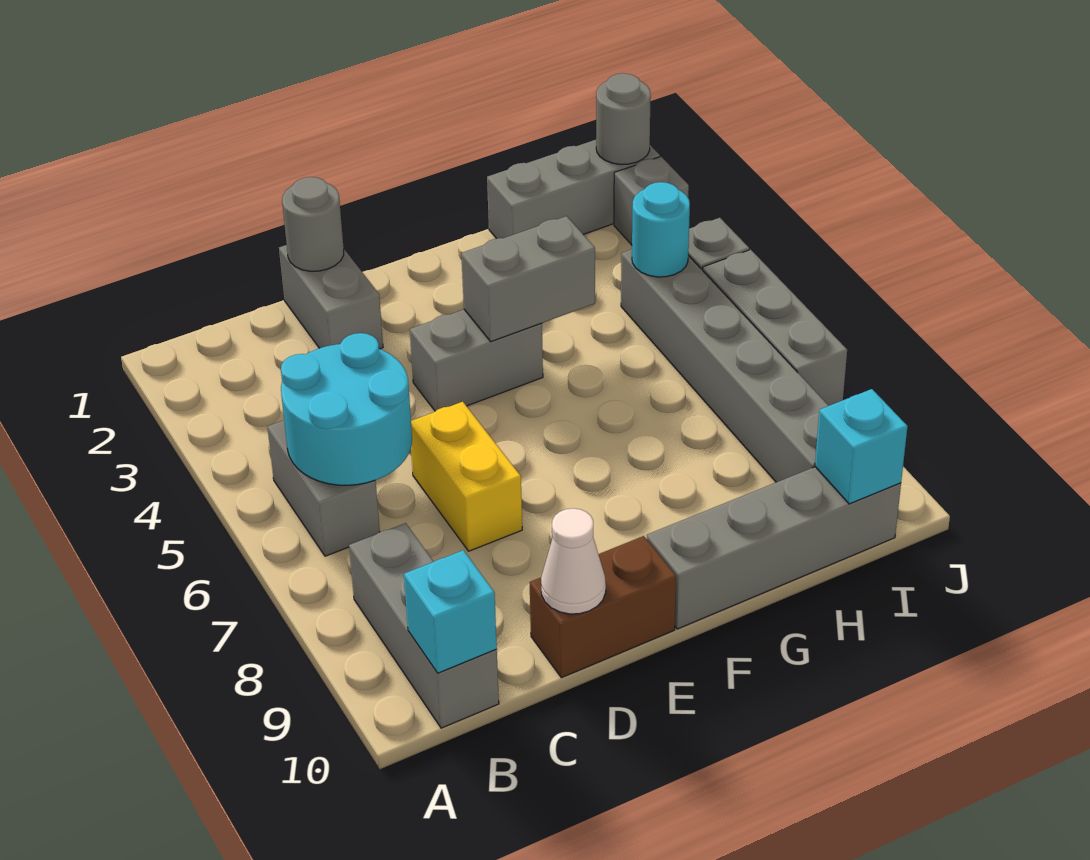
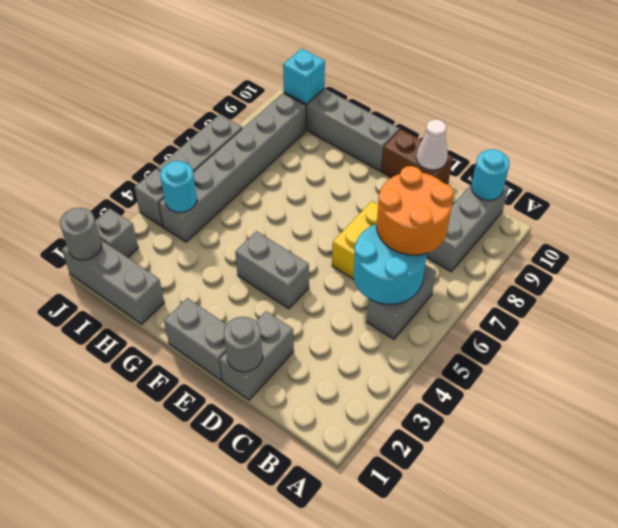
none -> orange round brick B6:C7 level 3
cyan brick B10 level 2 -> cyan round brick B10 level 2
grey brick F4:G4 level 2 -> grey brick E1:F1 level 1

